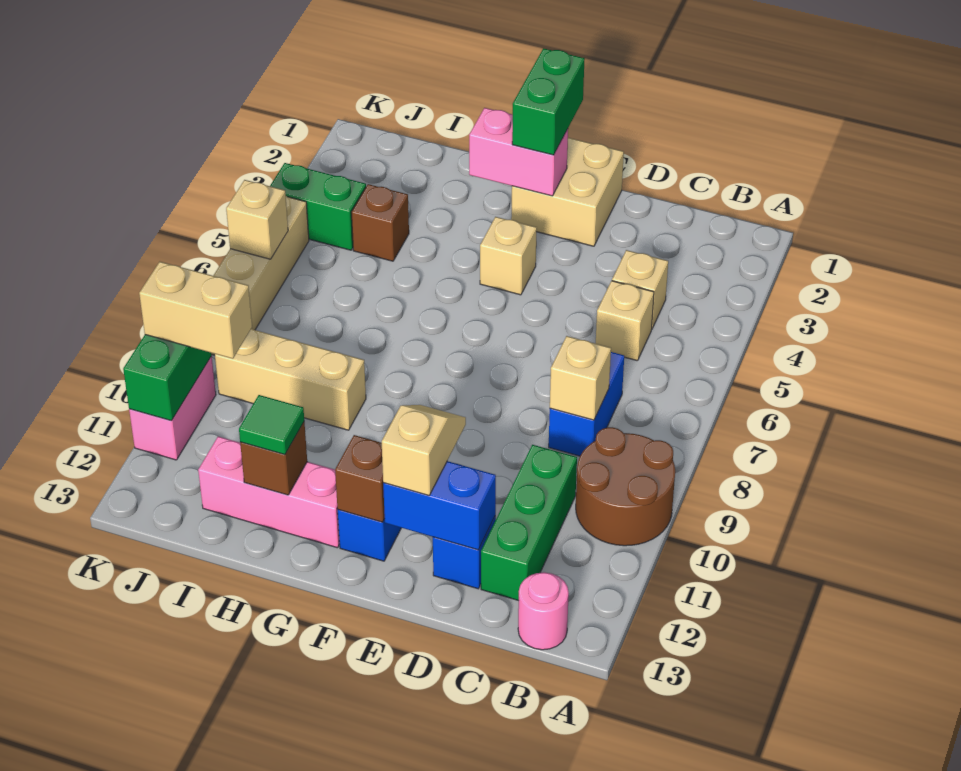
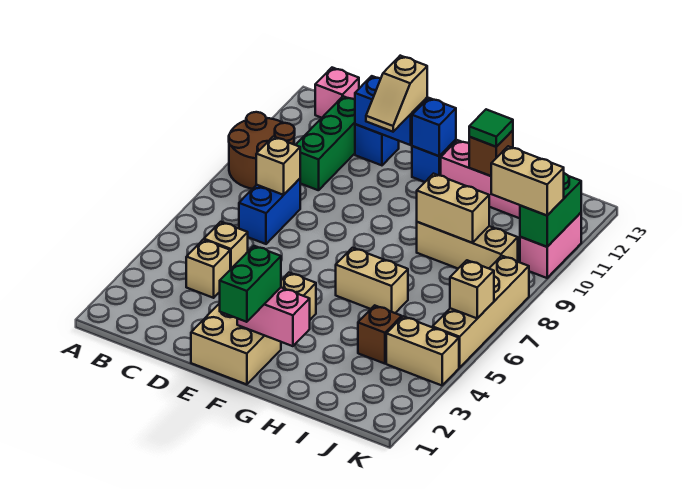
pink round brick B13 level 1 -> pink brick B13 level 1
brown brick F12 level 2 -> blue brick F12 level 2
none -> tan brick G6:H6 level 1
none -> tan brick H9:I9 level 2
green brick J4:K4 level 1 -> tan brick J4:K4 level 1

